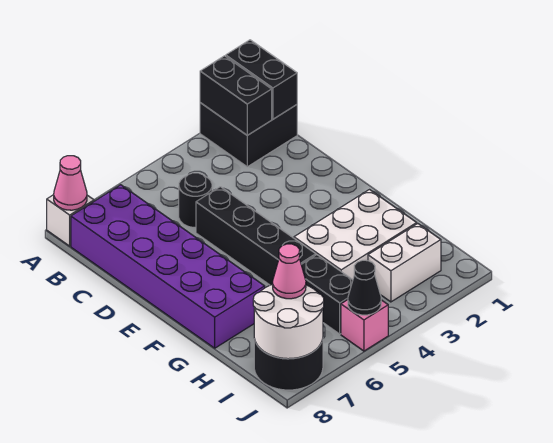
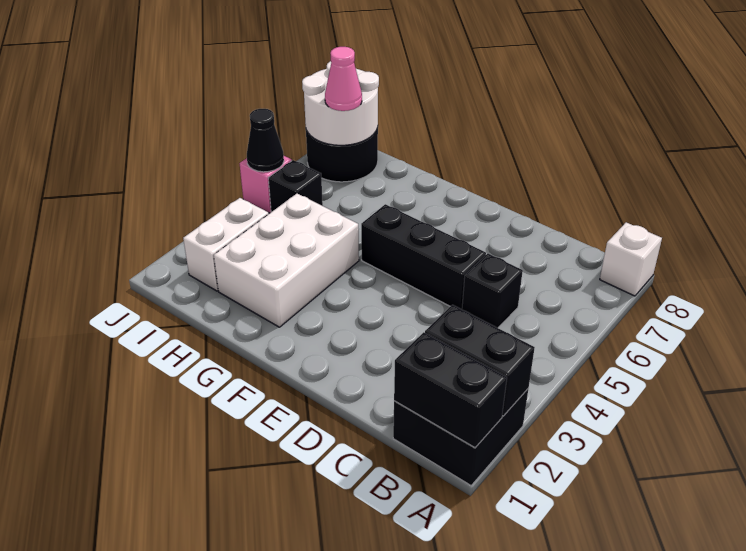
pink cone A8 level 2 -> none
purple brick B7:G8 level 1 -> none
black round brick C5 level 1 -> black brick C5 level 1
black brick D5:G5 level 1 -> black brick D5:F5 level 1
black brick H5:I5 level 1 -> black brick I5 level 1

